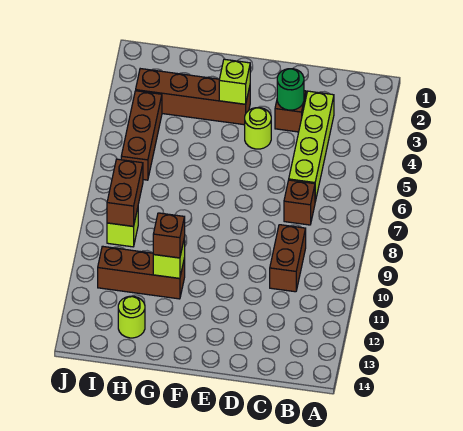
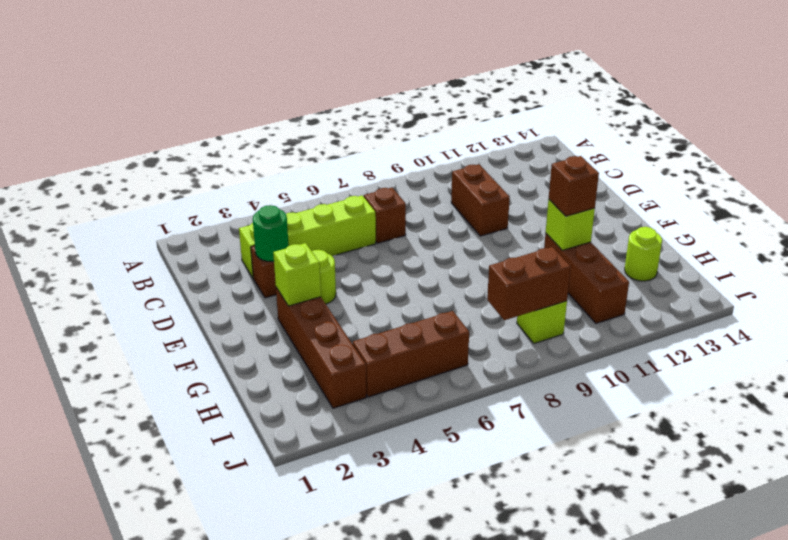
brown brick C9:C10 level 1 -> brown brick C10:D10 level 1

